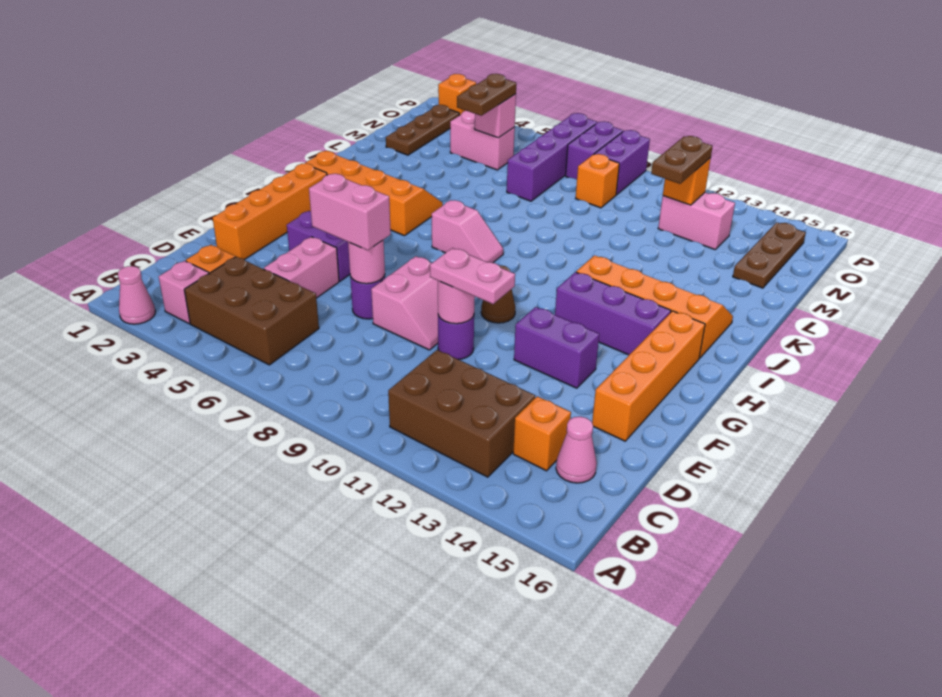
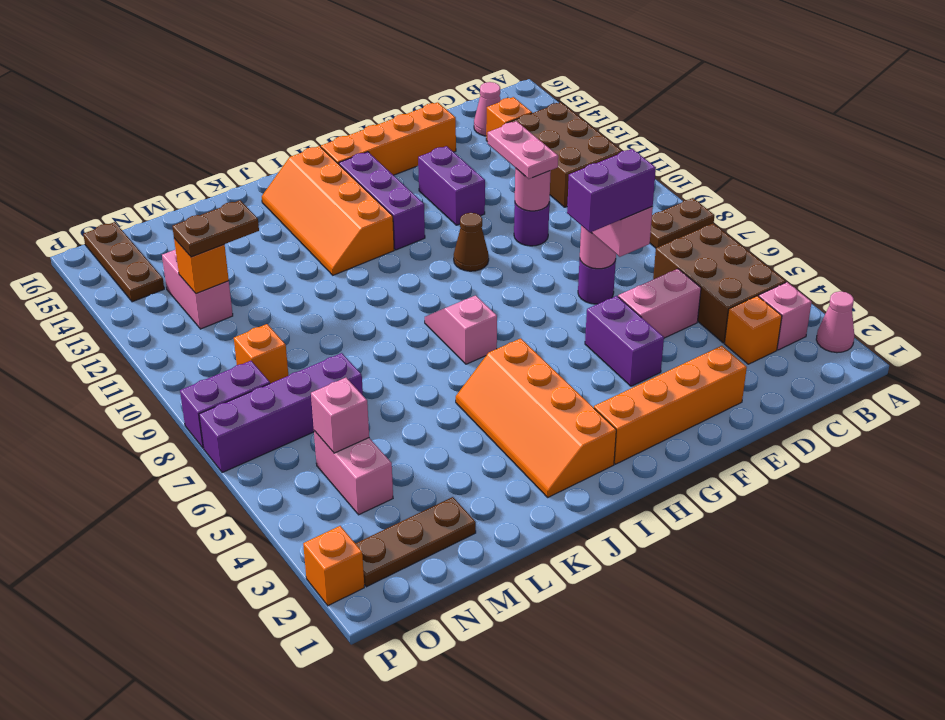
pink slope E8:F9 level 1 top 8 -> none
brown plate M5:N5 level 3 -> brown plate A8:B8 level 1
brown plate M15:O15 level 1 -> brown plate O14:O16 level 1
purple brick O9:P9 level 1 -> purple brick E6:F6 level 4

